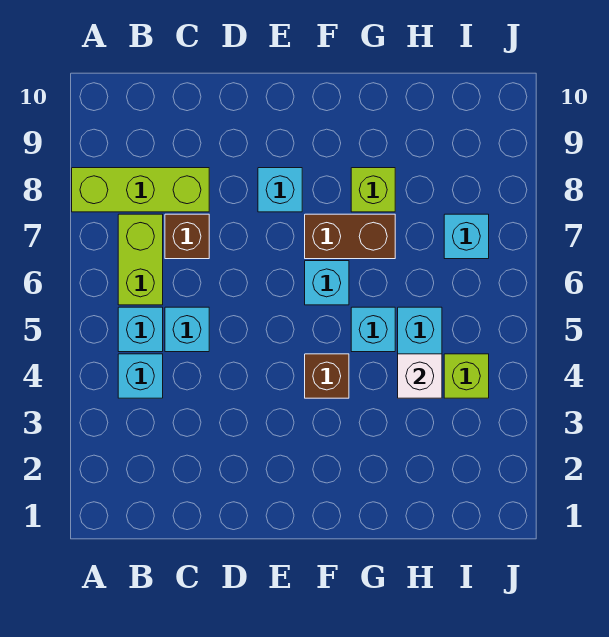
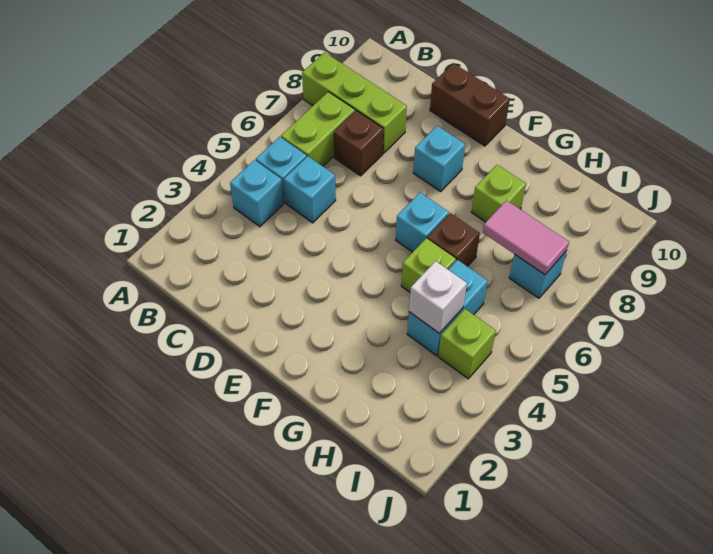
brown brick F4 level 1 -> brown brick G6 level 1
brown brick F7:G7 level 1 -> brown brick D10:E10 level 1
cyan brick G5 level 1 -> lime brick G5 level 1
none -> pink tile H7:I7 level 2

